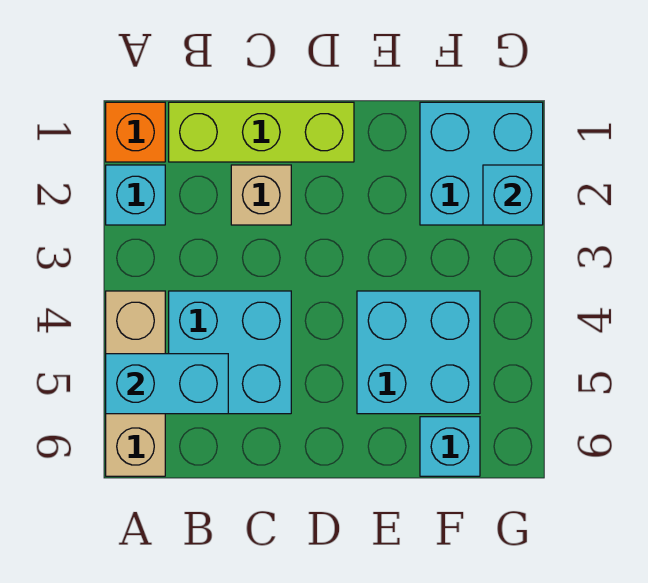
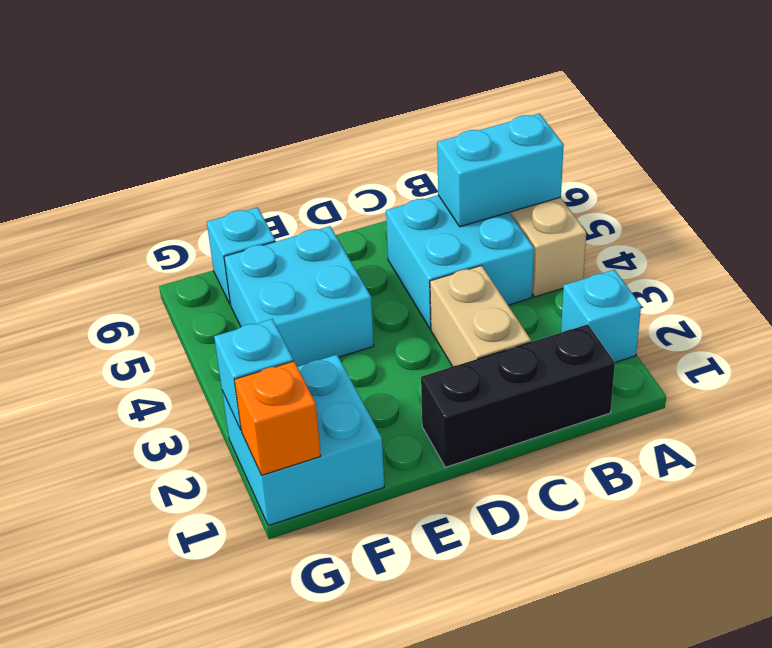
orange brick A1 level 1 -> orange brick G1 level 2
lime brick B1:D1 level 1 -> black brick B1:D1 level 1
tan brick C2 level 1 -> tan brick C2:C3 level 1

